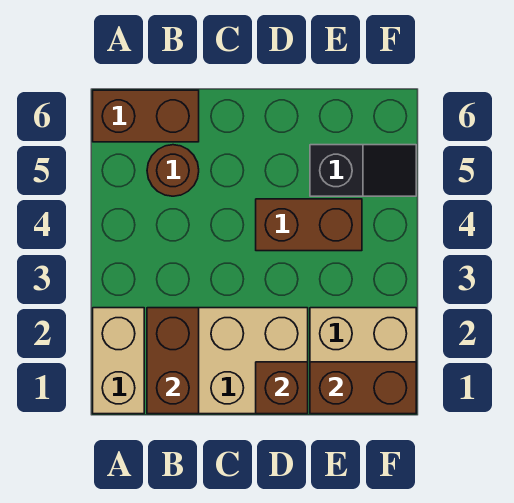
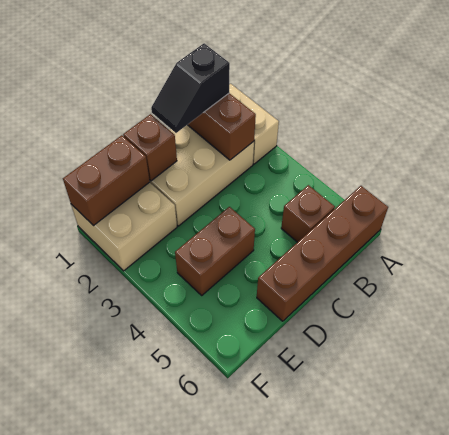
brown brick A6:B6 level 1 -> brown brick A6:D6 level 1
brown round brick B5 level 1 -> brown brick B5 level 1
black slope E5:F5 level 1 top E -> black slope B1:C1 level 3 top B

